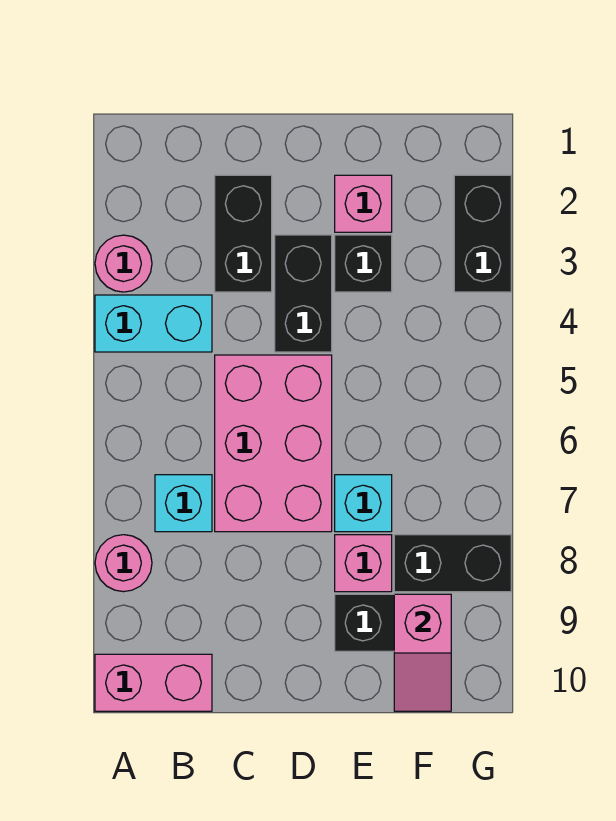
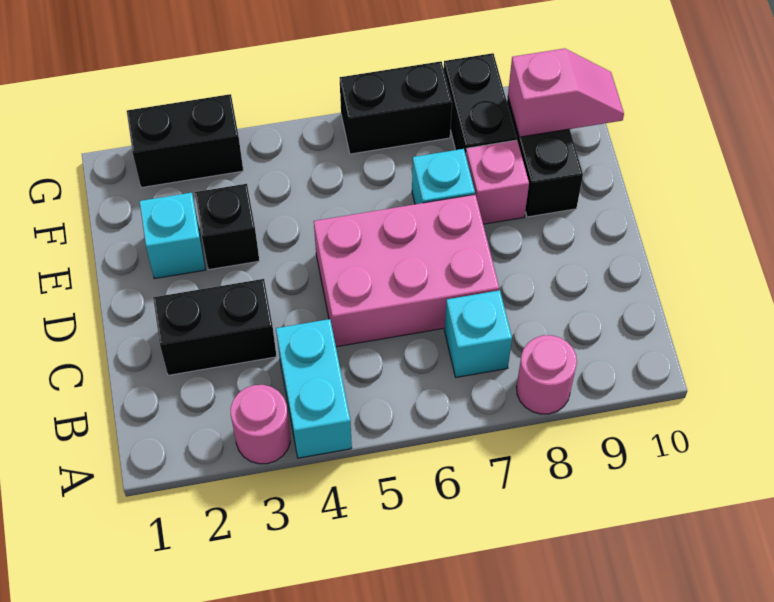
pink brick A10:B10 level 1 -> none
black brick D3:D4 level 1 -> black brick G6:G7 level 1
pink brick E2 level 1 -> cyan brick E2 level 1

